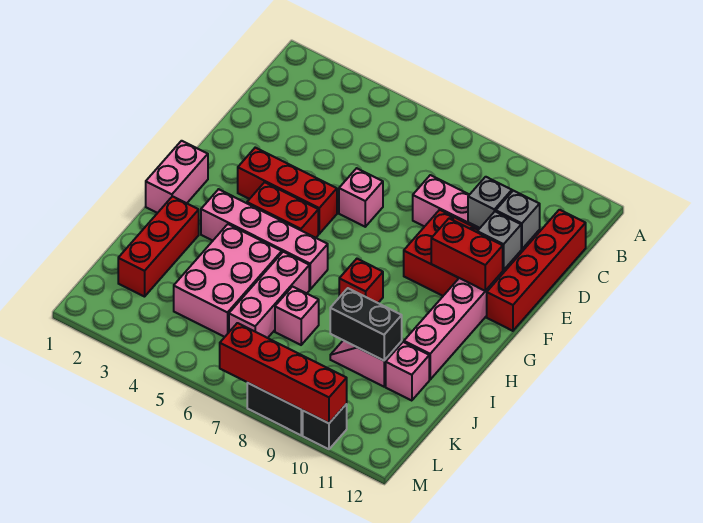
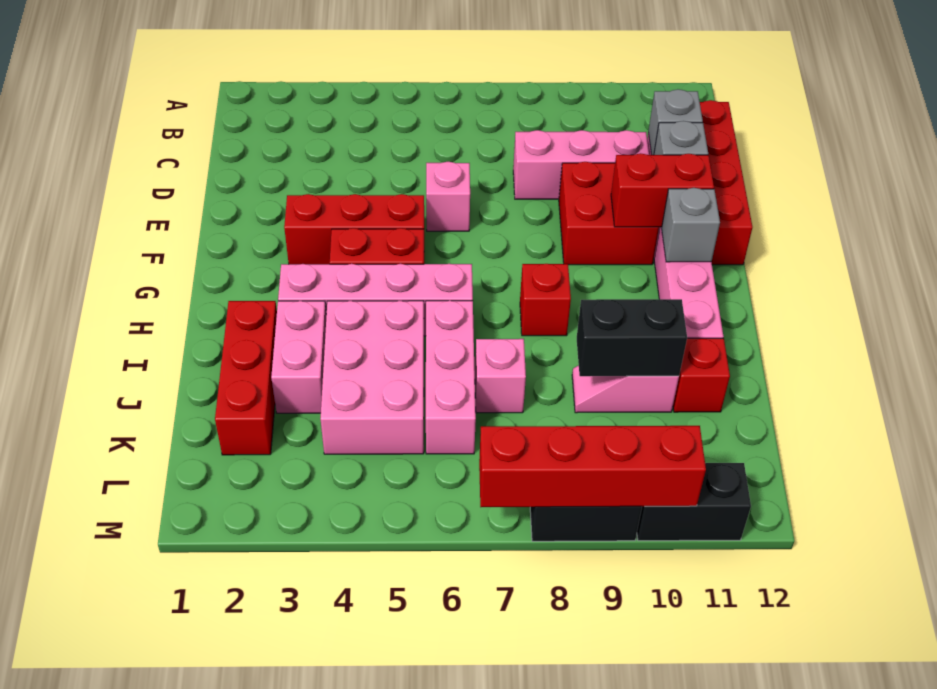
grey brick D10 level 2 -> grey brick G11 level 2
pink brick G1:H1 level 1 -> pink brick I3:J3 level 1
pink brick J11 level 1 -> red brick J11 level 1
black brick M10 level 1 -> black brick M10:M11 level 1

